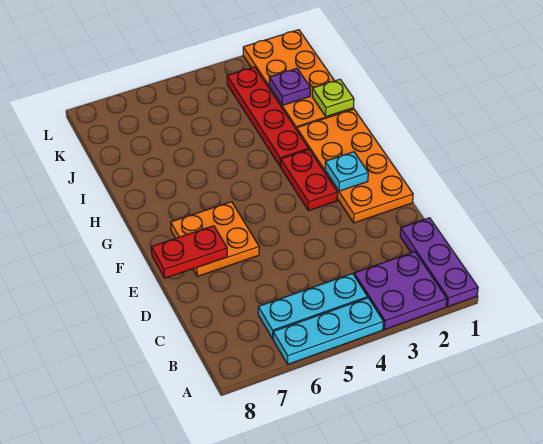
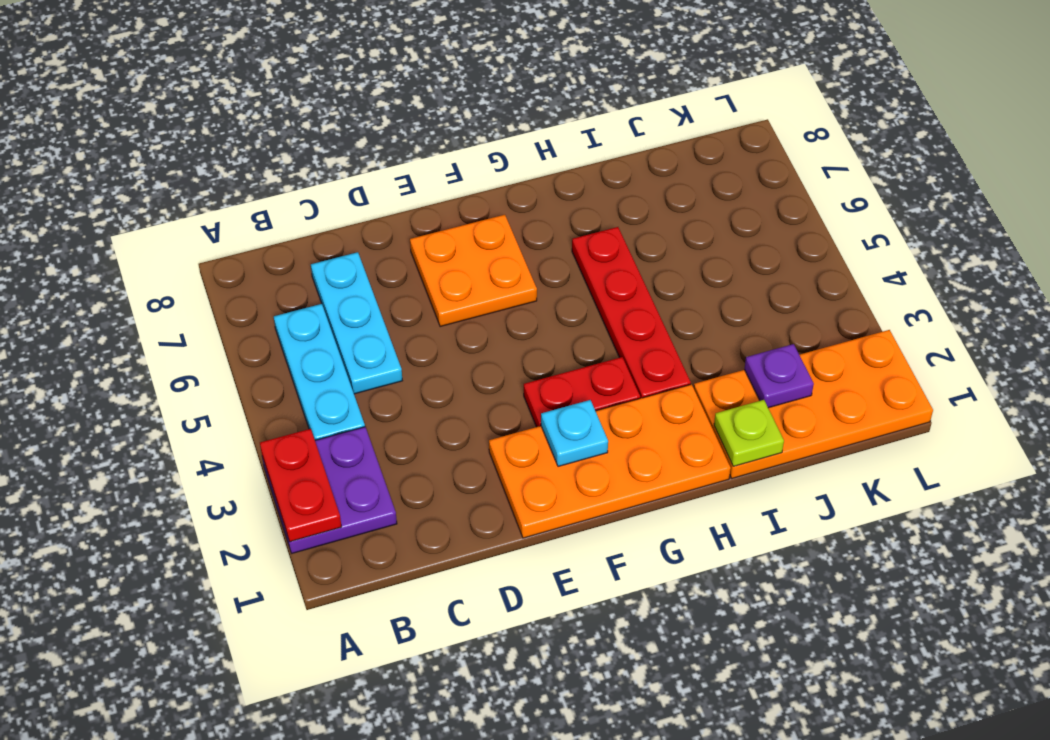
purple plate A1:C1 level 1 -> none
cyan plate A4:A6 level 1 -> cyan plate C5:C7 level 1
red plate E7:E8 level 2 -> red plate A2:A3 level 2
red plate H3:K3 level 1 -> red plate H3:H6 level 1

